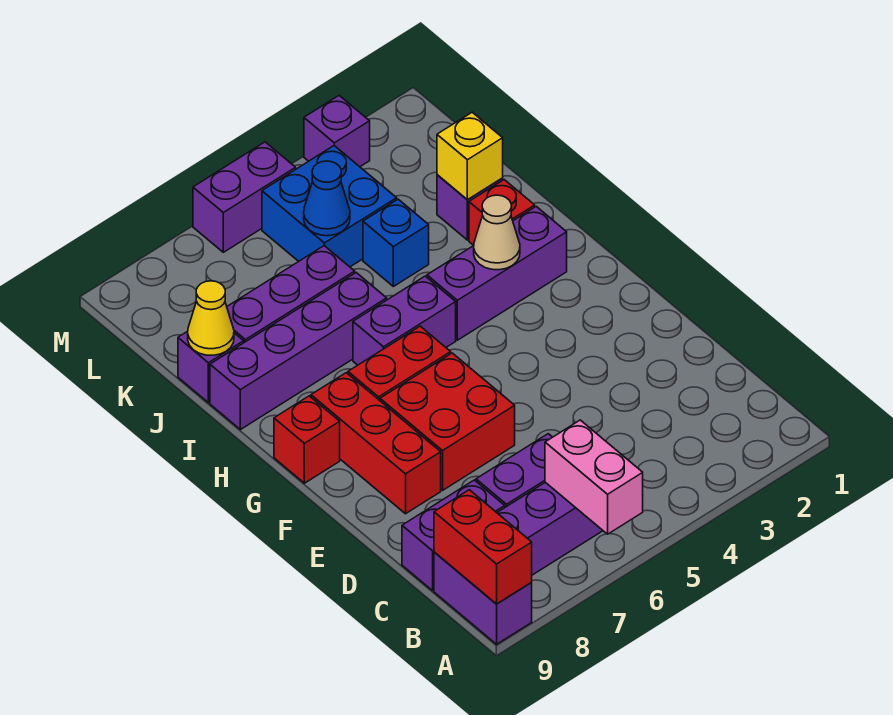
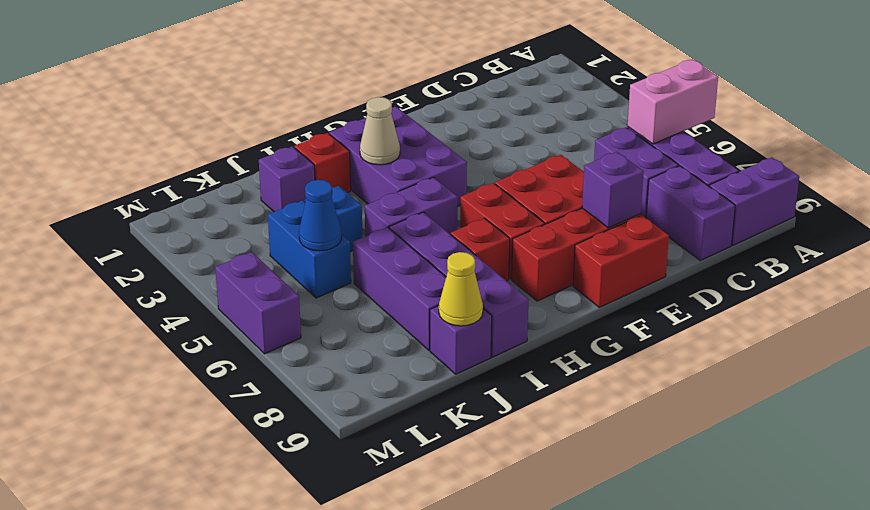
red brick A9:B9 level 2 -> red brick E9:F9 level 1
red brick G9 level 1 -> red brick H7 level 1
purple brick H2:H4 level 1 -> purple brick G2:H4 level 1
purple brick H5:H6 level 1 -> purple brick H5:I5 level 1
yellow brick J2 level 2 -> none
blue brick K4:L5 level 1 -> blue brick K4:K5 level 1
purple brick M3 level 1 -> purple brick E8 level 2

